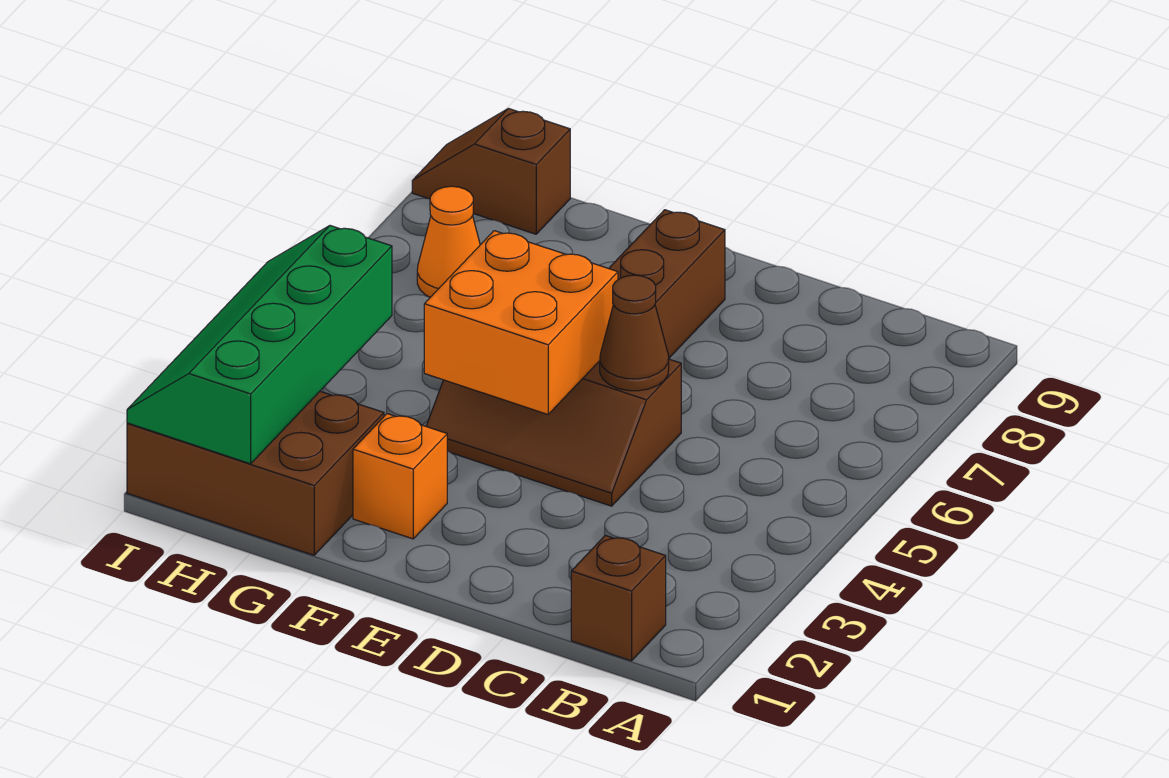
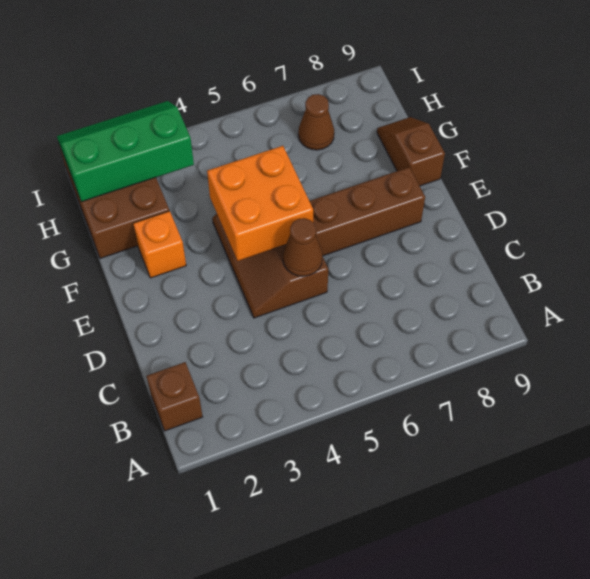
green slope H1:I4 level 2 top H -> green slope H1:I3 level 2 top H
orange cone H7 level 1 -> brown cone H7 level 1
brown slope H9:I9 level 1 top H -> brown slope F9:G9 level 1 top F

